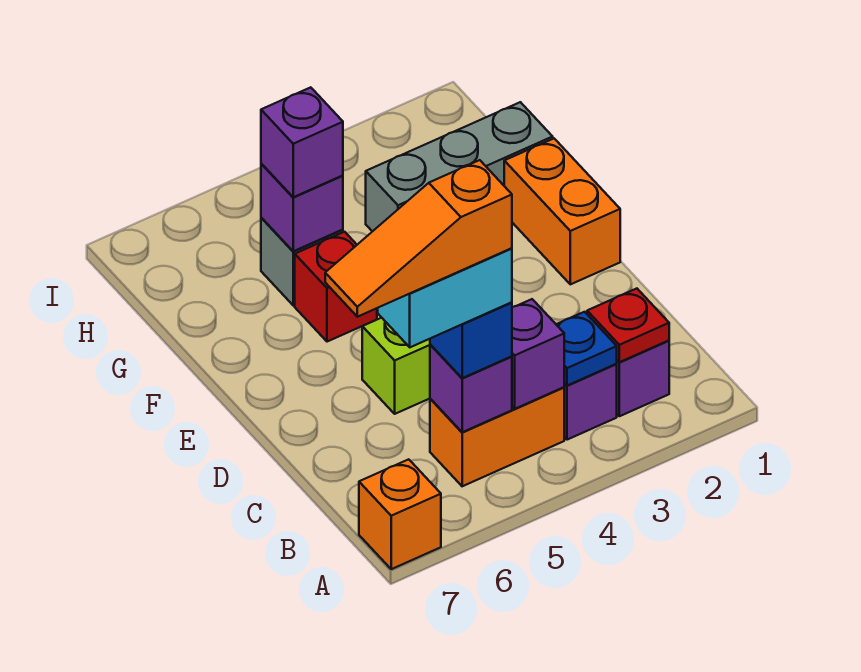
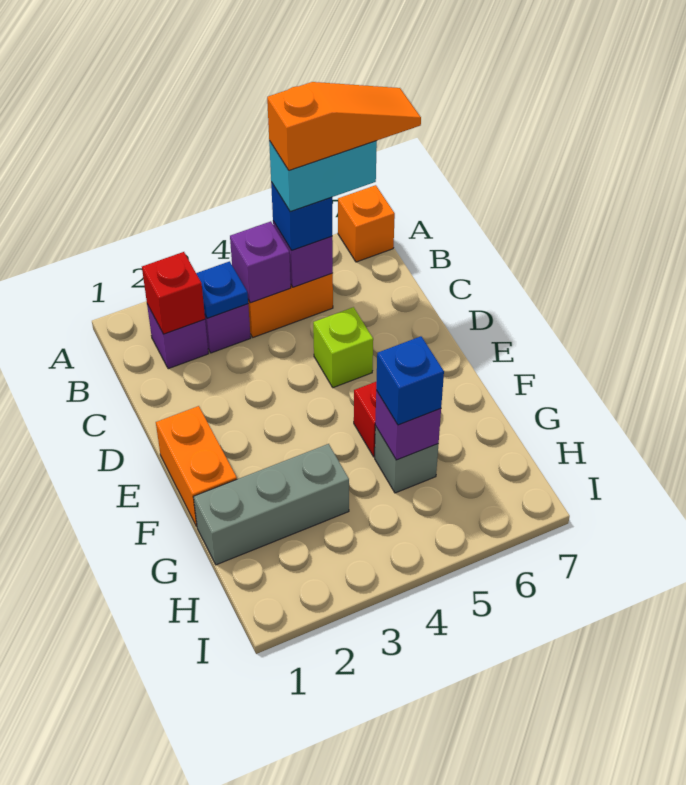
red plate B2 level 2 -> red brick B2 level 2
purple brick G5 level 3 -> blue brick G5 level 3

